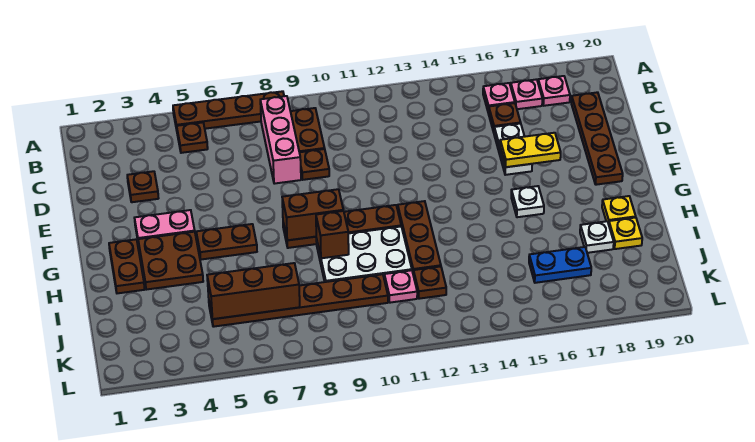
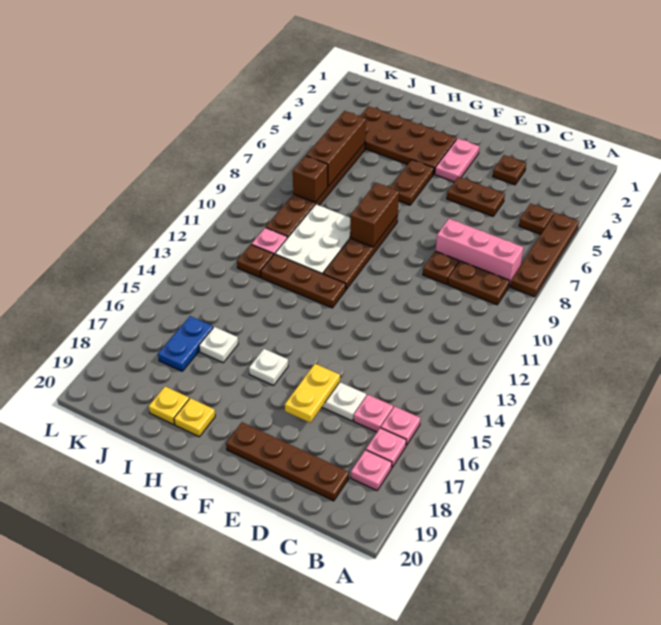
brown plate C16 level 1 -> pink plate C16 level 1
brown plate G2:H2 level 1 -> brown plate D5:E5 level 1
brown plate G3:H4 level 1 -> brown plate G3:J4 level 1
brown brick H9 level 2 -> brown brick J8 level 2
white plate I18 level 1 -> white plate I16 level 1

